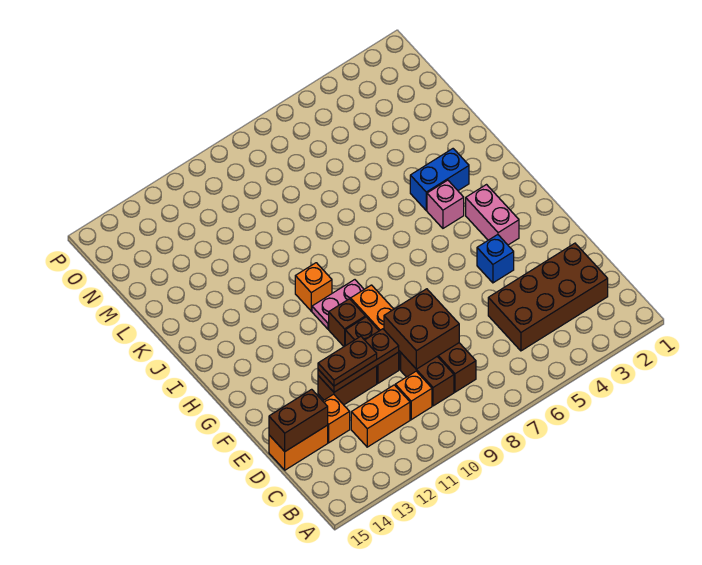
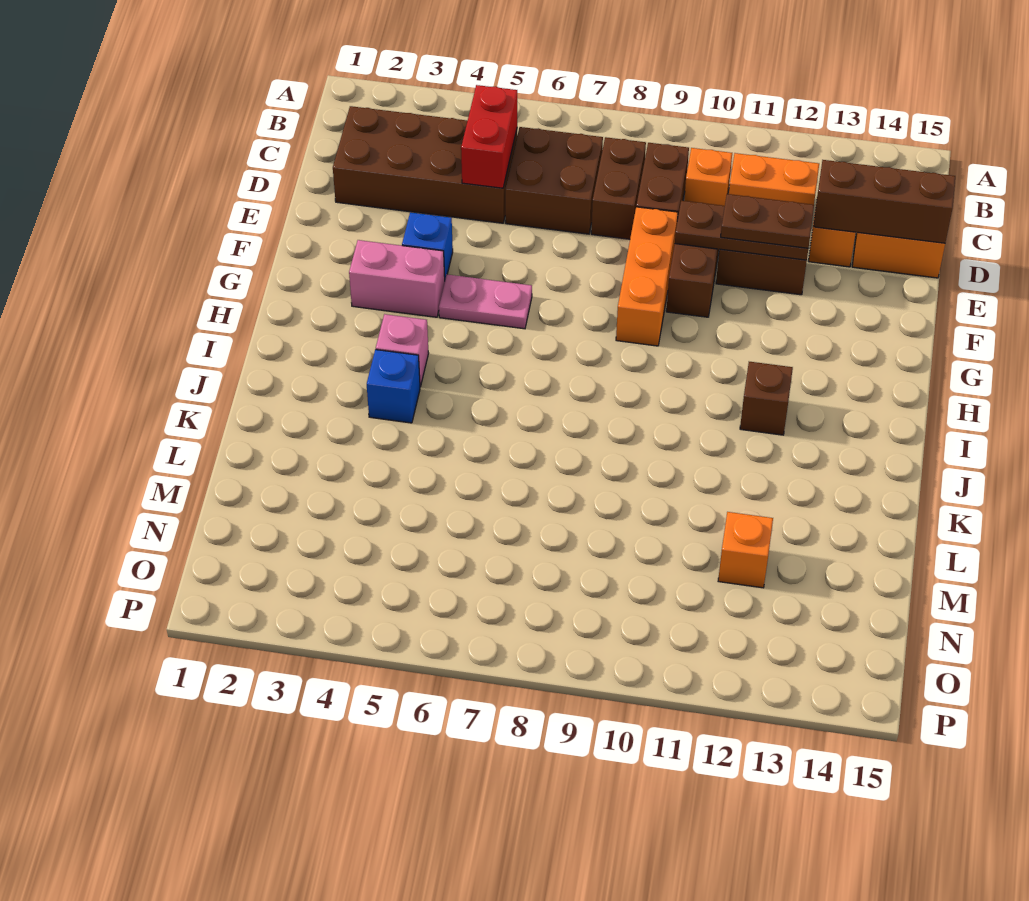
none -> red brick C5:D5 level 2
brown brick D8:E9 level 2 -> brown brick C6:D7 level 1
brown brick D14:D15 level 2 -> brown brick D13:D15 level 2
pink brick G3:H3 level 1 -> pink brick G3:G4 level 1
brown brick G10 level 1 -> brown brick I12 level 1
pink plate H9:H10 level 1 -> pink plate G5:G6 level 1
orange brick I10 level 1 -> orange brick M12 level 1
blue brick J3:J4 level 1 -> blue brick J4 level 1

